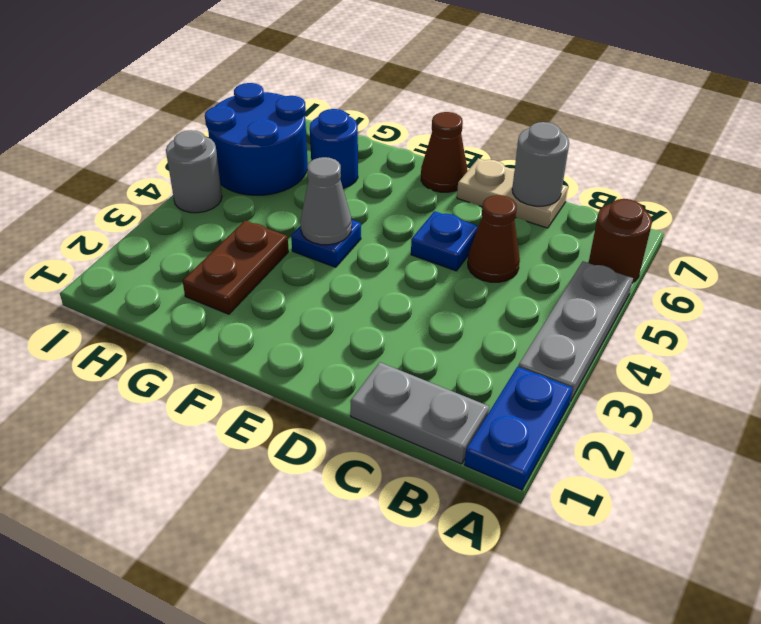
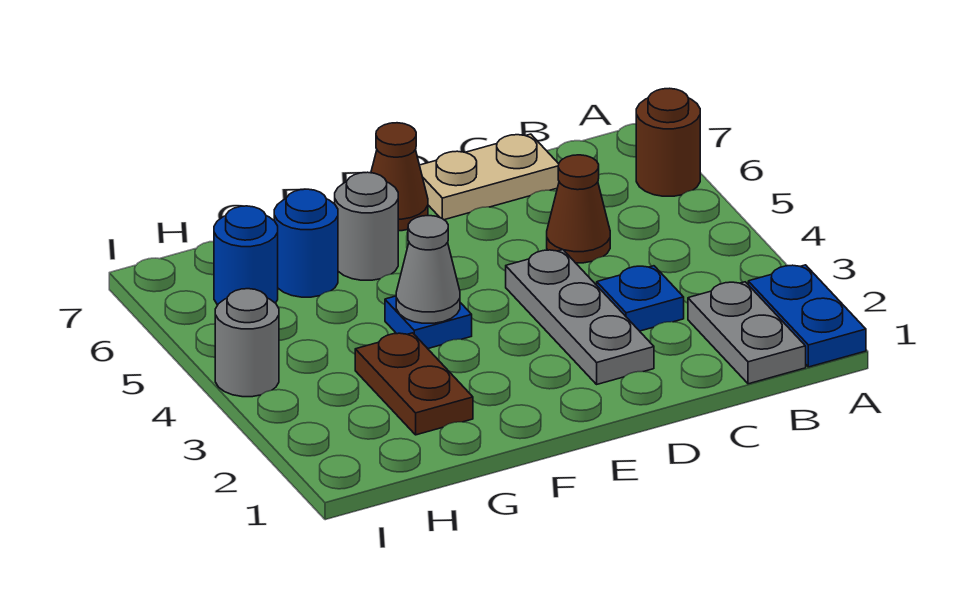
grey plate A3:A5 level 1 -> grey plate D2:D4 level 1
grey plate B1:C1 level 1 -> grey plate B1:B2 level 1
grey round brick C7 level 2 -> grey round brick F6 level 1
blue plate D5 level 1 -> blue plate C3 level 1
blue round brick H5:I6 level 1 -> blue round brick H6 level 1

